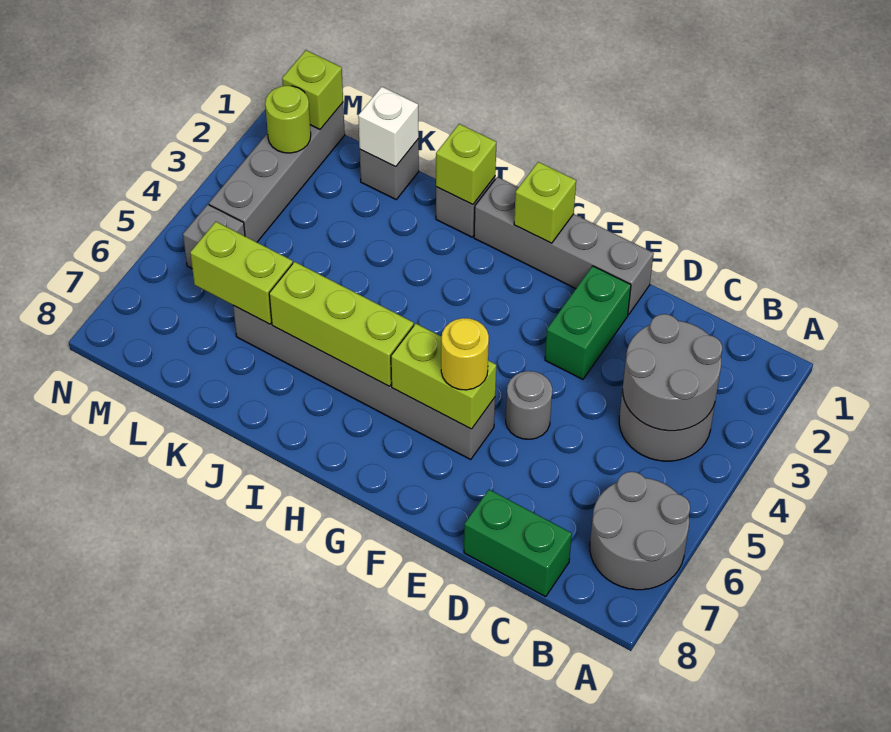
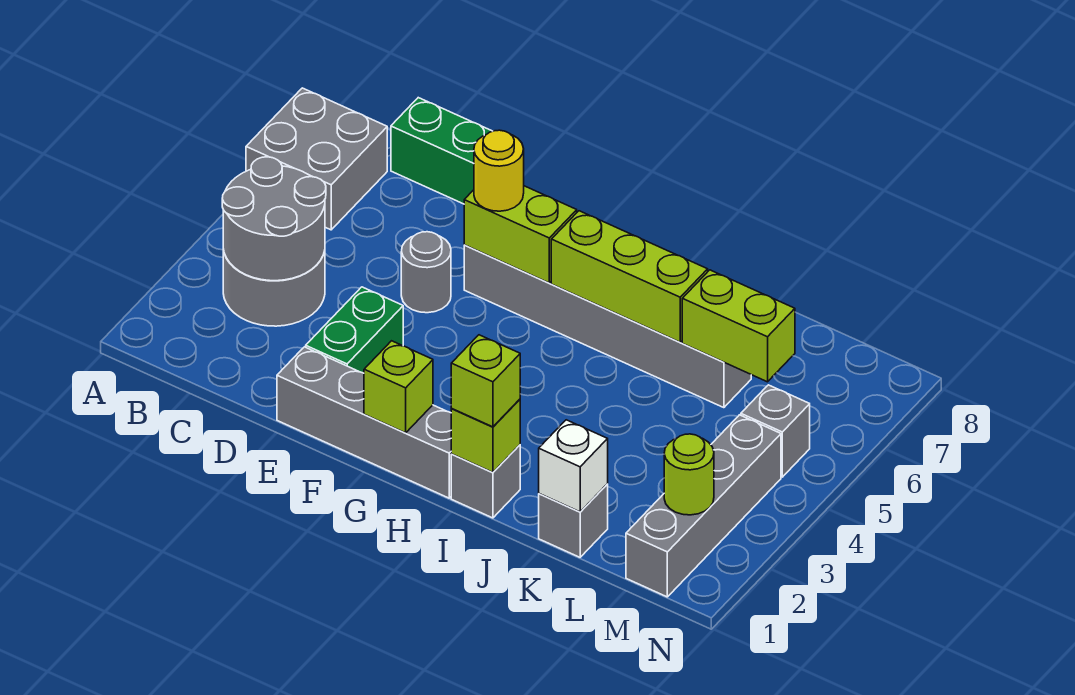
grey round brick A6:B7 level 1 -> grey brick A6:B7 level 1
lime brick M1 level 2 -> lime brick I1 level 3

